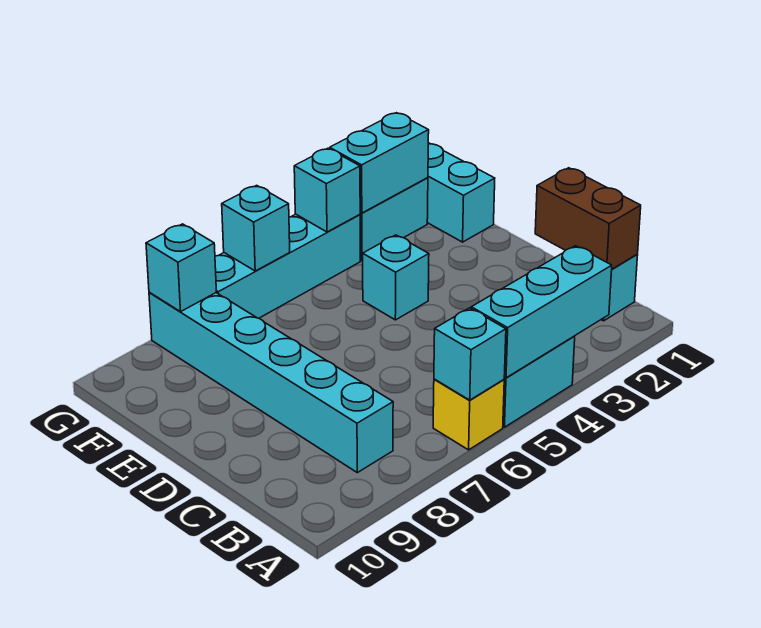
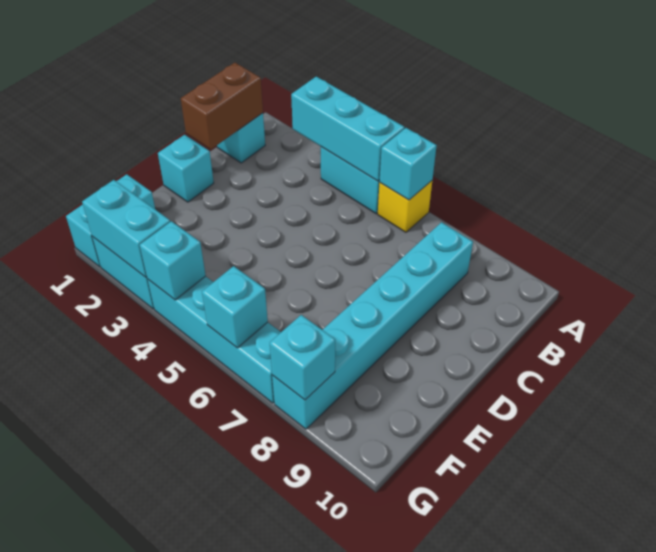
cyan brick E4 level 1 -> cyan brick D1 level 1

